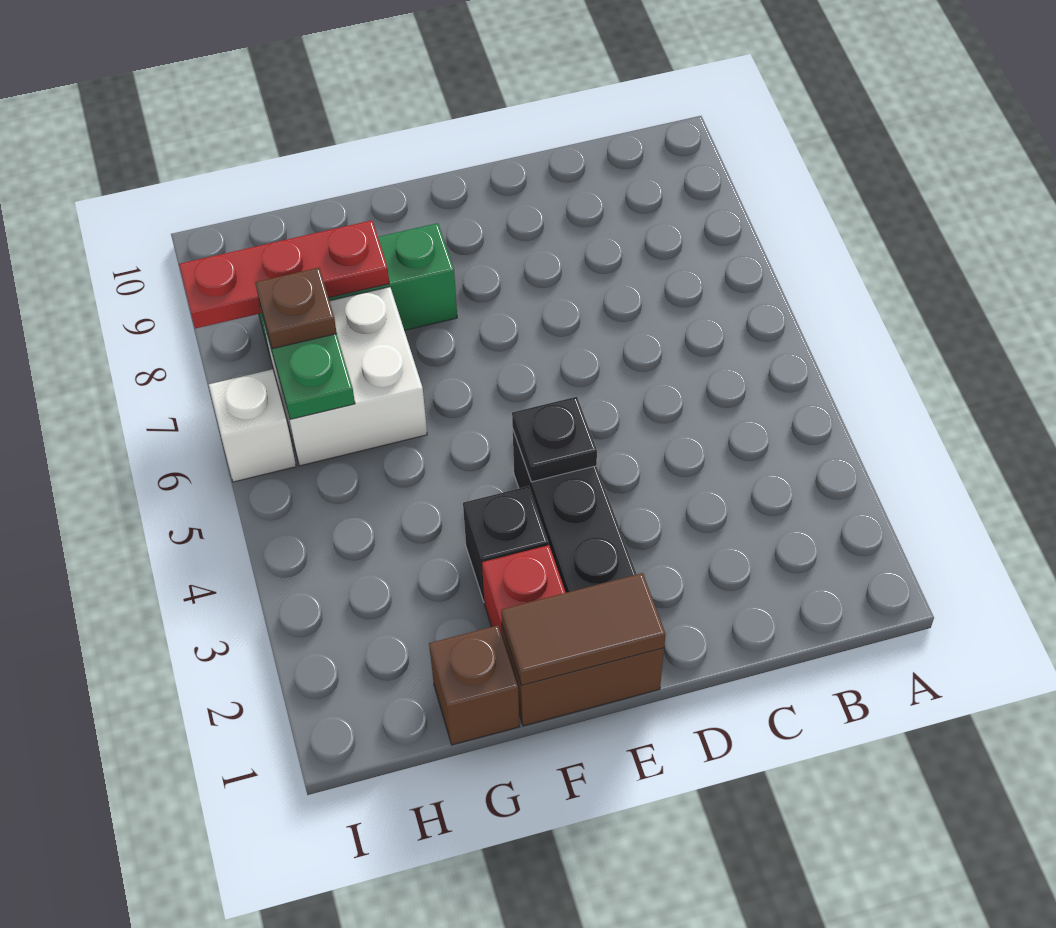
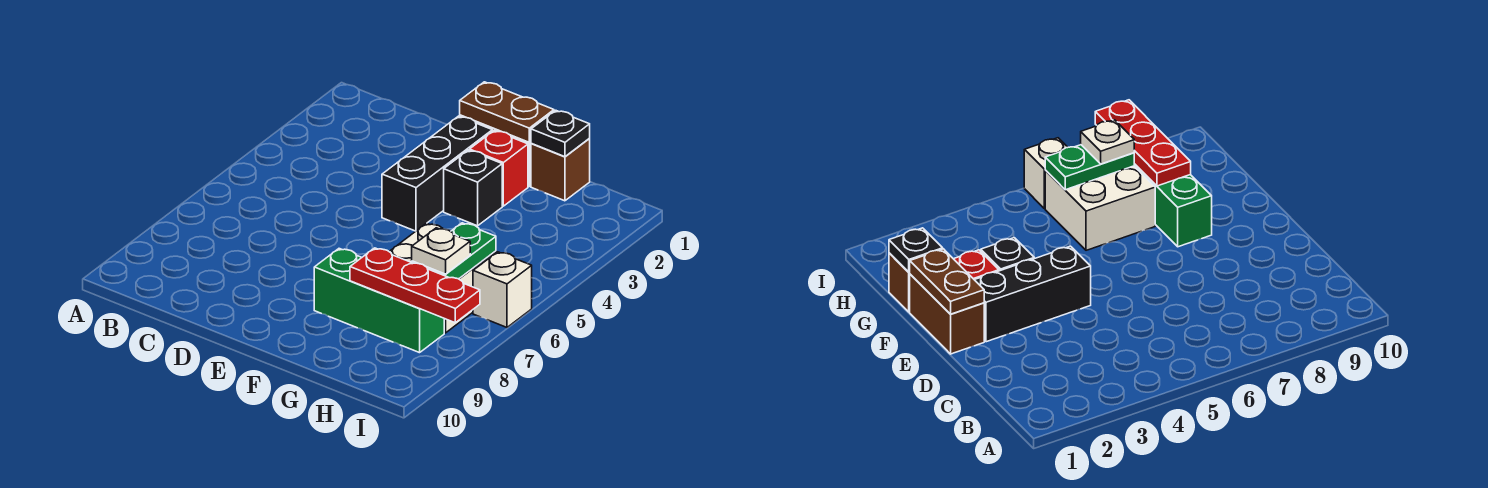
brown tile E1:F1 level 2 -> brown plate E1:F1 level 2
black plate E4 level 2 -> black plate G1 level 2
brown plate H7 level 3 -> white plate H7 level 3

